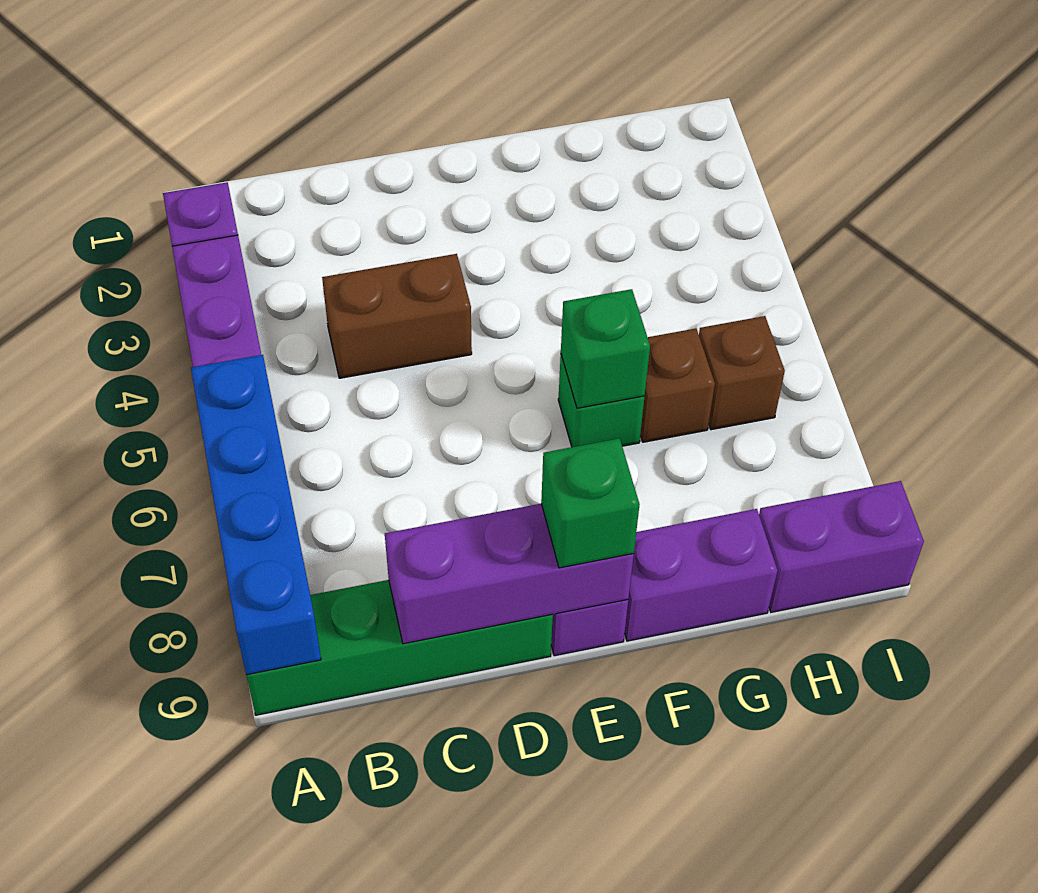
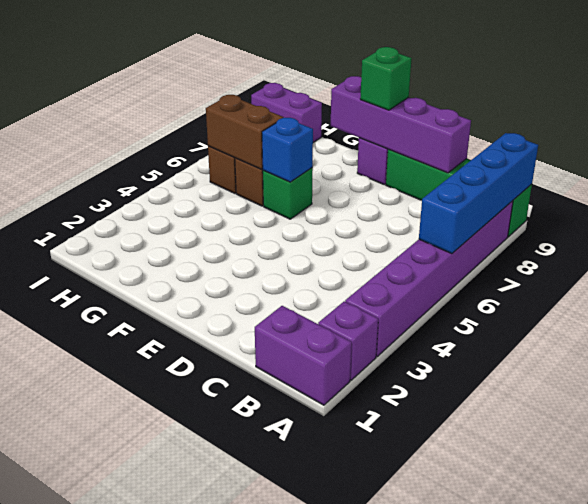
brown brick C4:D4 level 1 -> brown brick G6:H6 level 2
purple brick C9:E9 level 2 -> purple brick C9:F9 level 2
green brick F6 level 2 -> blue brick F6 level 2
purple brick F9:G9 level 1 -> purple brick A1:B1 level 1

